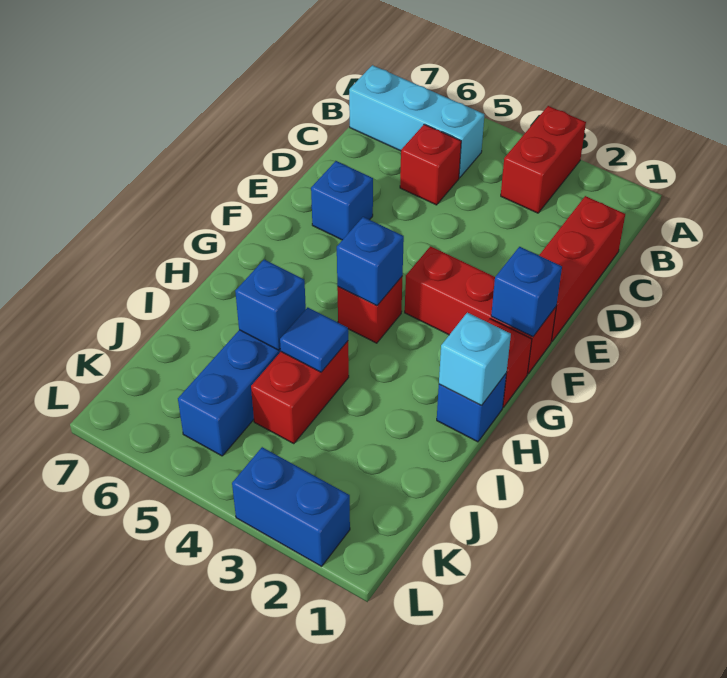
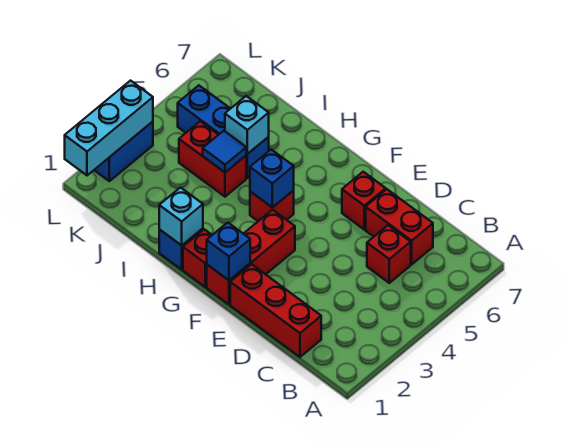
red brick A3:B3 level 1 -> red brick C6:D6 level 1
cyan brick B5:B7 level 1 -> cyan brick L1:L3 level 2
blue brick E6 level 1 -> red brick E6 level 1
blue brick I5 level 2 -> cyan brick I5 level 2

